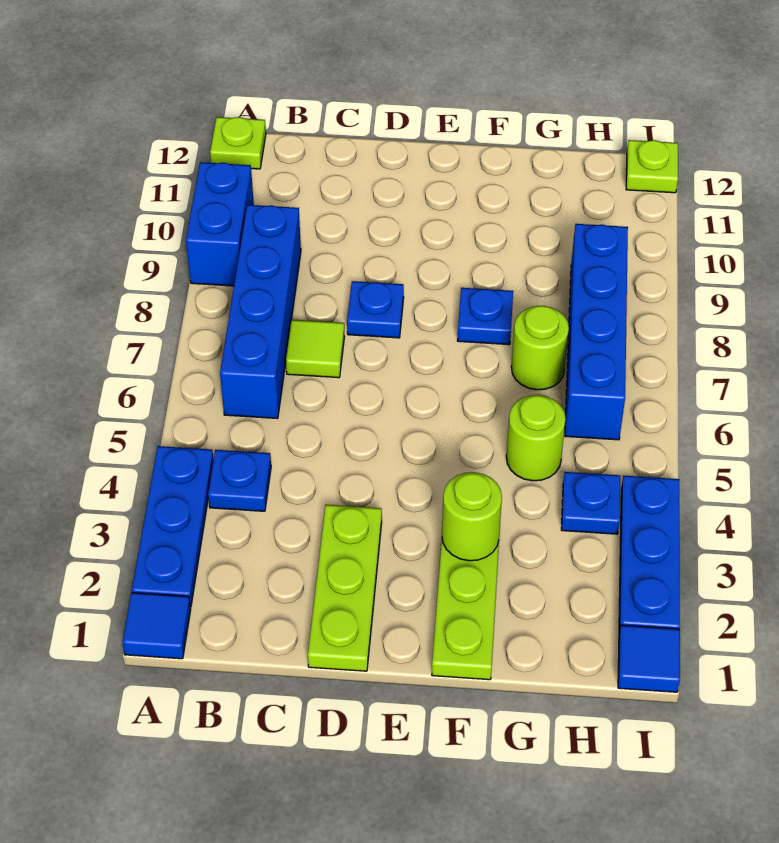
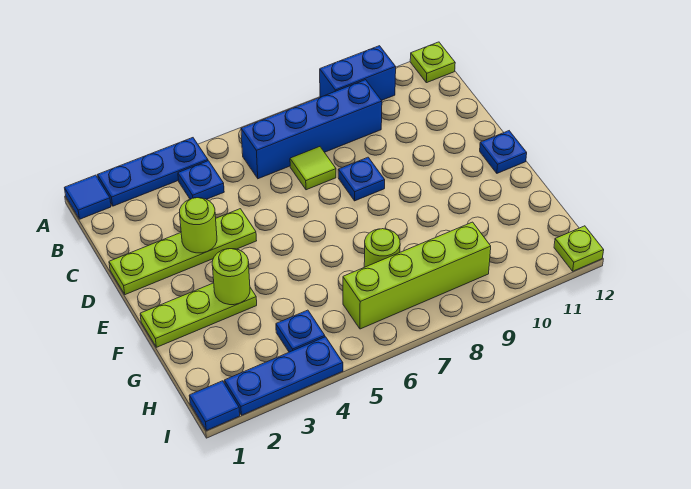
lime plate D1:D3 level 1 -> lime plate D1:D4 level 1
blue plate F8 level 1 -> blue plate E12 level 1
lime round brick G5 level 1 -> lime round brick D3 level 2
blue brick H6:H9 level 1 -> lime brick H6:H9 level 1

